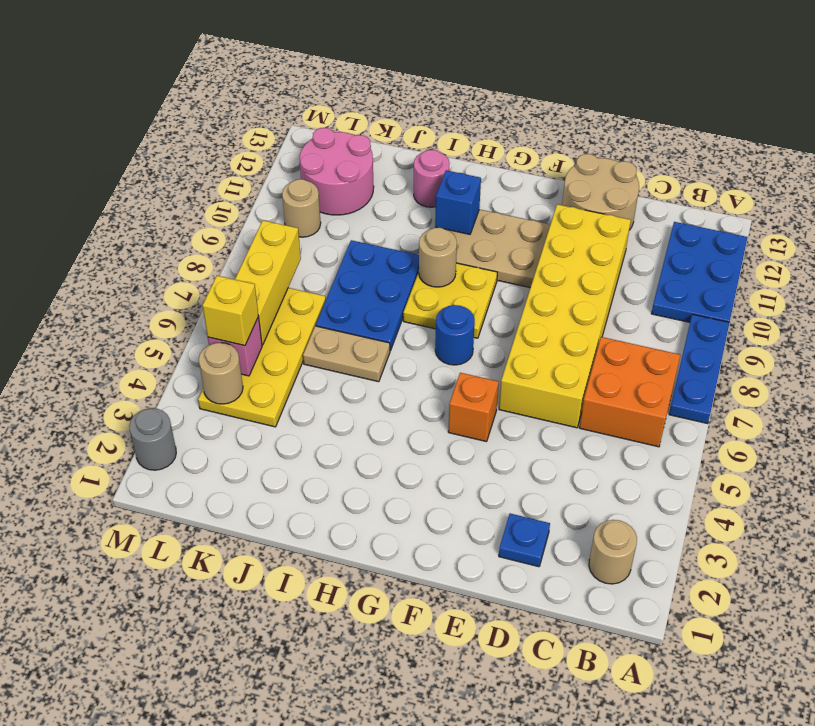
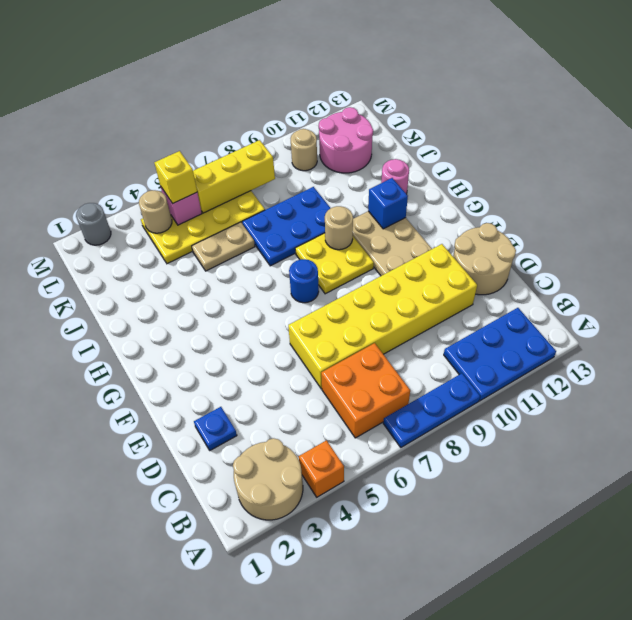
tan round brick B2 level 1 -> tan round brick A2:B3 level 1
orange brick F5 level 1 -> orange brick A4 level 1
tan plate I6:J6 level 1 -> tan plate J5:J6 level 1

